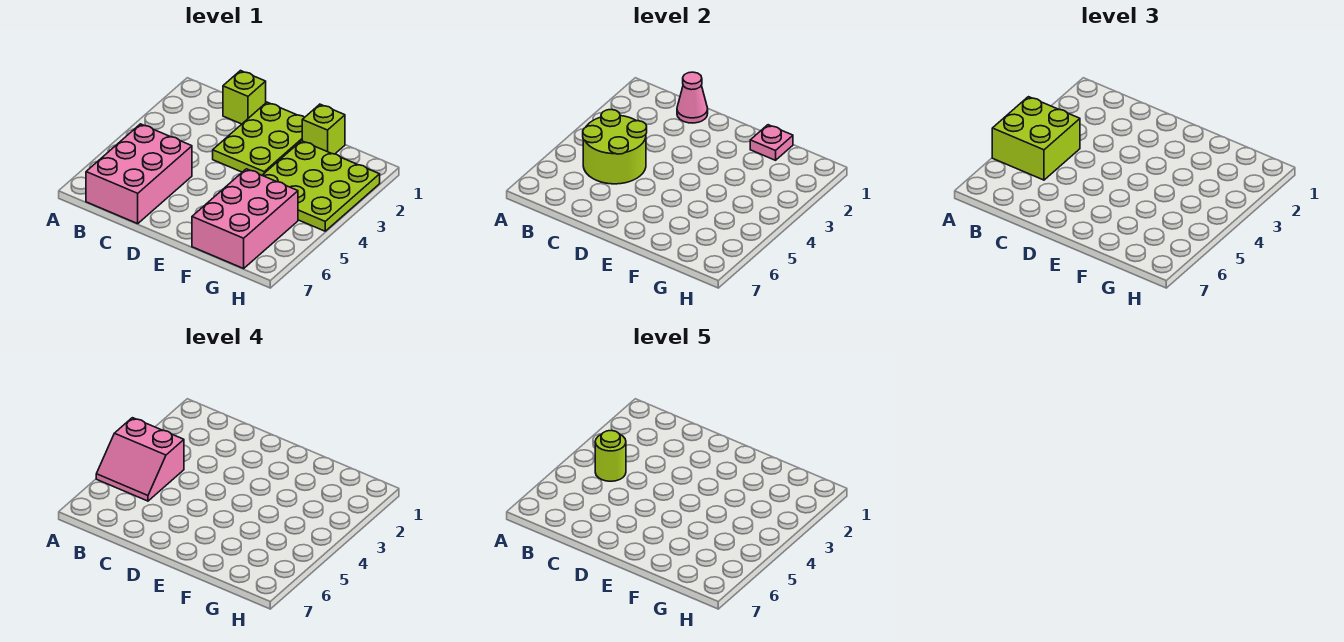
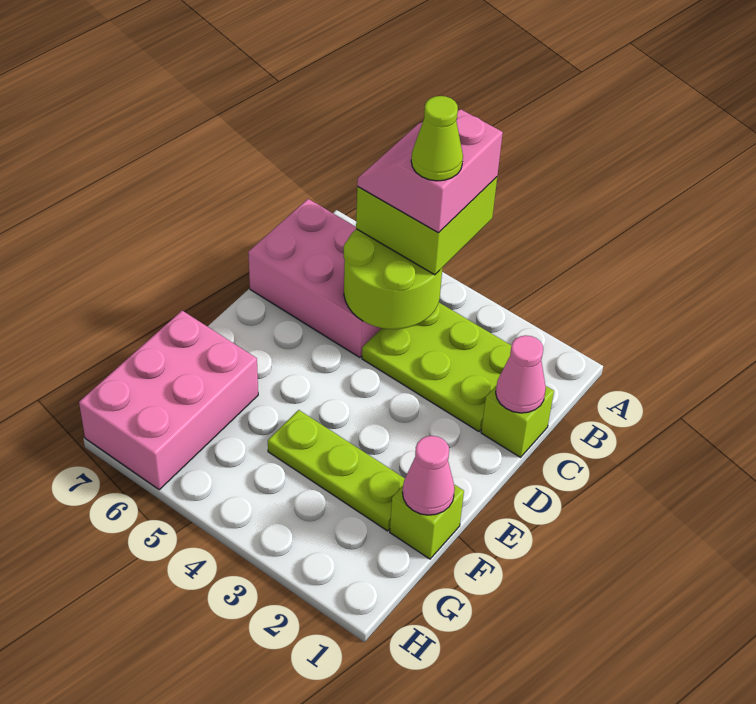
lime round brick B4 level 5 -> lime cone B4 level 5
lime plate D1:E3 level 1 -> lime plate B2:C4 level 1
pink plate F1 level 2 -> pink cone F1 level 2
lime plate F2:H4 level 1 -> lime plate F2:F4 level 1
pink brick F5:G7 level 1 -> pink brick F6:H7 level 1

